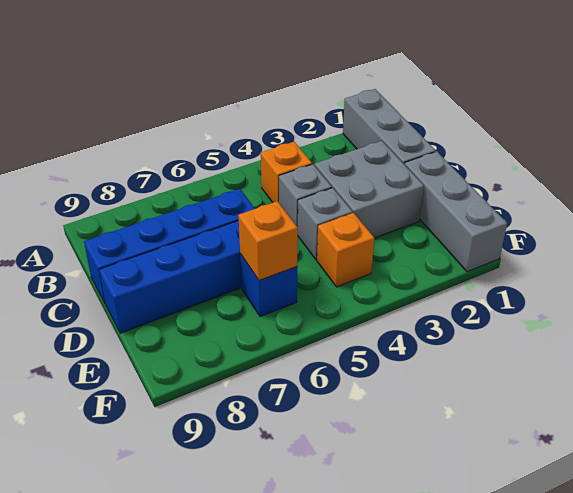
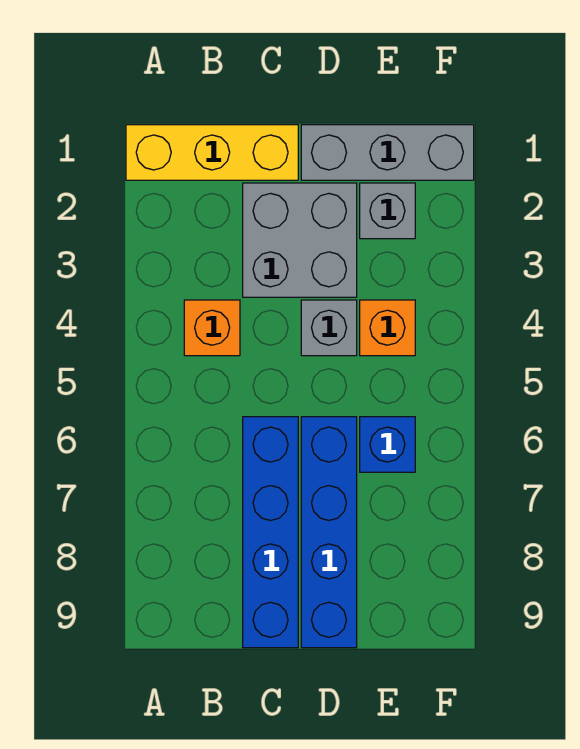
grey brick A1:C1 level 1 -> yellow brick A1:C1 level 1
grey brick C4 level 1 -> grey brick E2 level 1
orange brick E6 level 2 -> none

